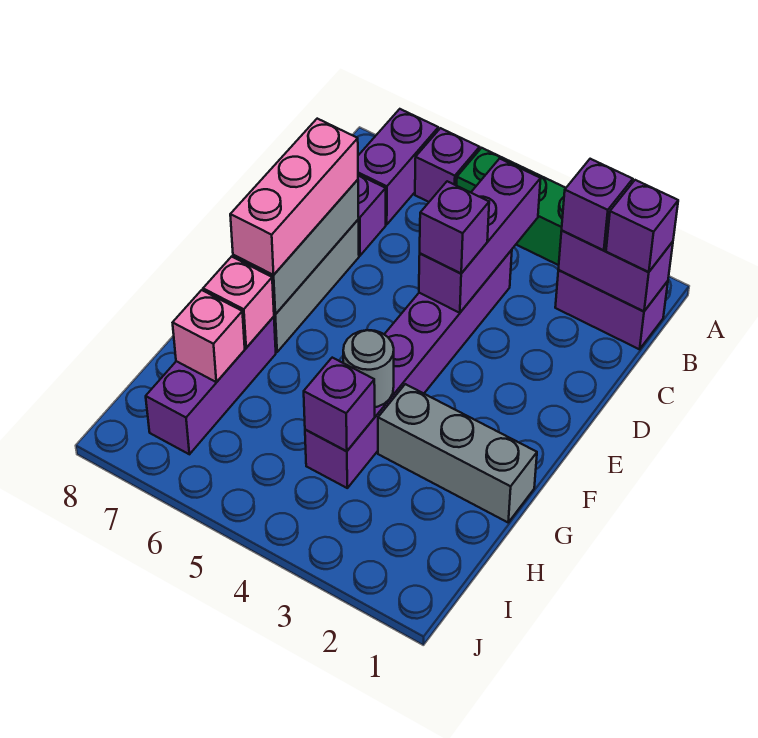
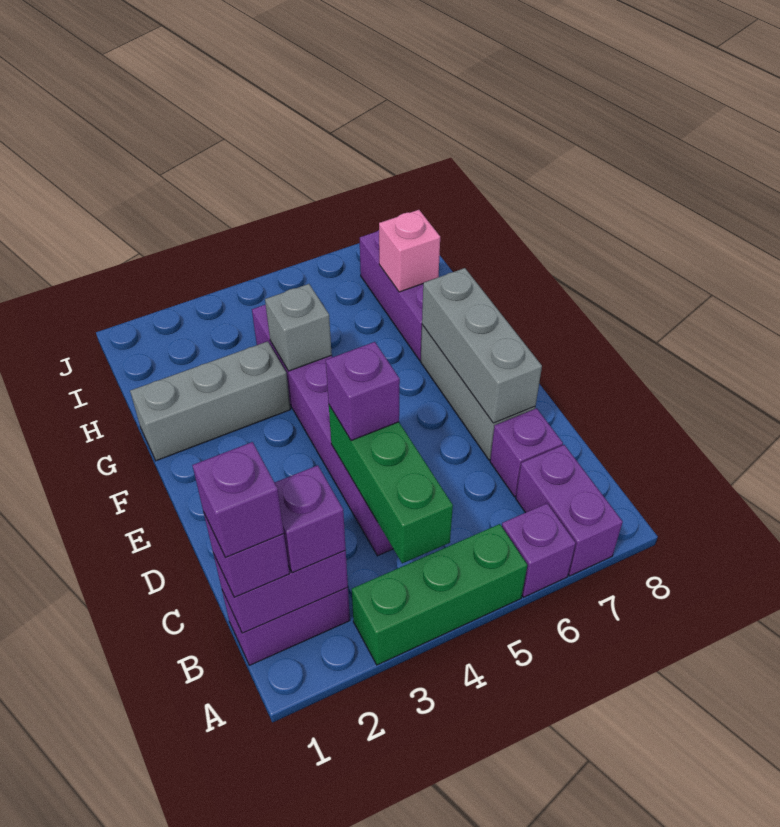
purple brick B4:D4 level 2 -> green brick B4:D4 level 2
pink brick D7:F7 level 3 -> none
grey round brick G4 level 2 -> grey brick G4 level 2
pink brick G7 level 2 -> none
purple brick H4 level 2 -> purple brick B1 level 4

